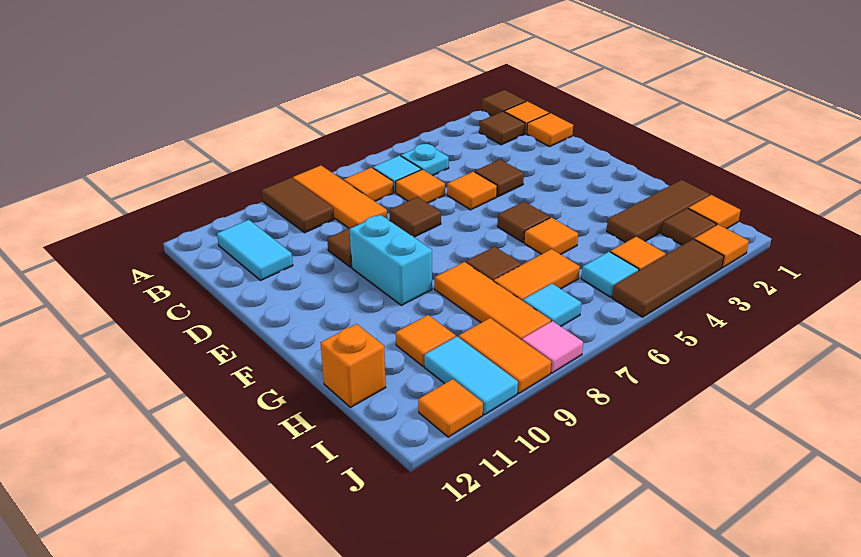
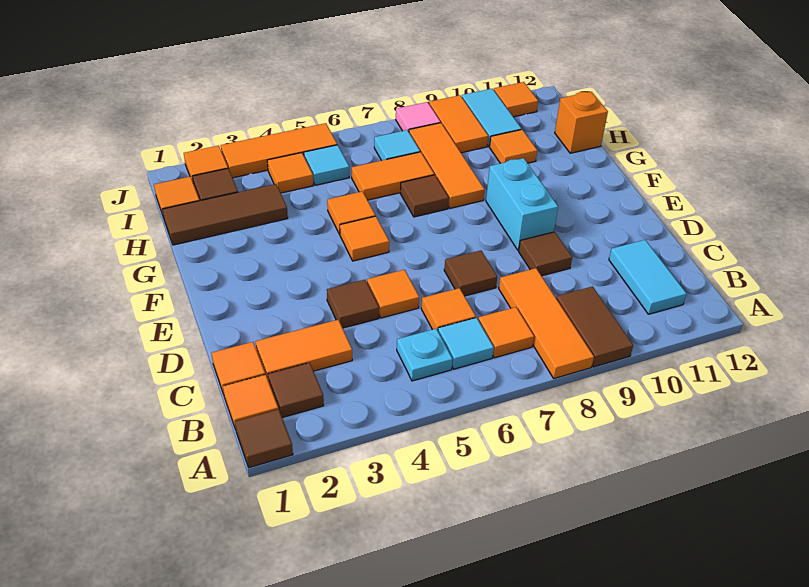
none -> orange tile C2:C3 level 1
brown tile F5 level 1 -> orange tile F5 level 1
brown tile J3:J5 level 1 -> orange tile J3:J5 level 1

